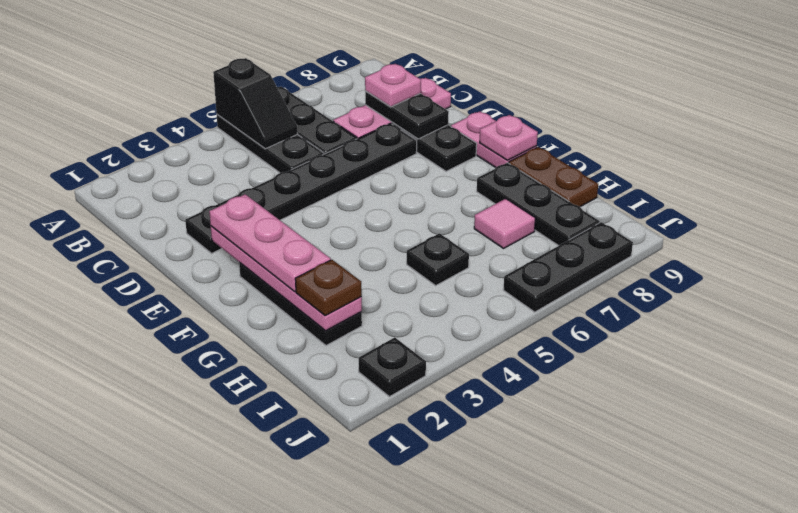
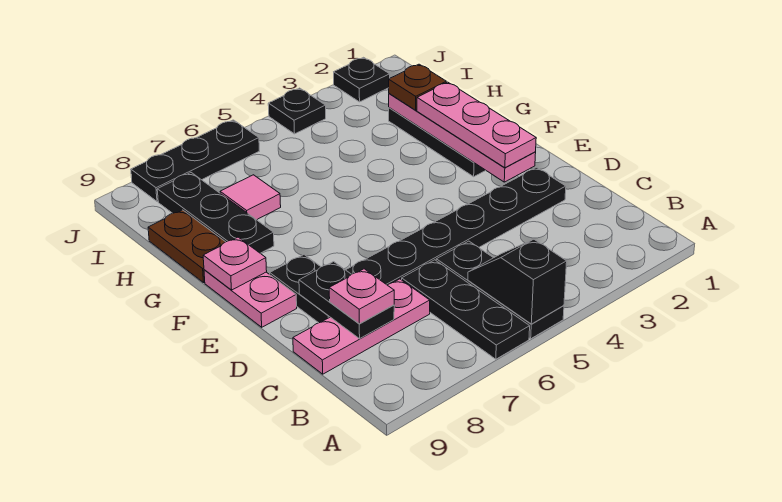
black plate H5 level 1 -> black plate J4 level 1

